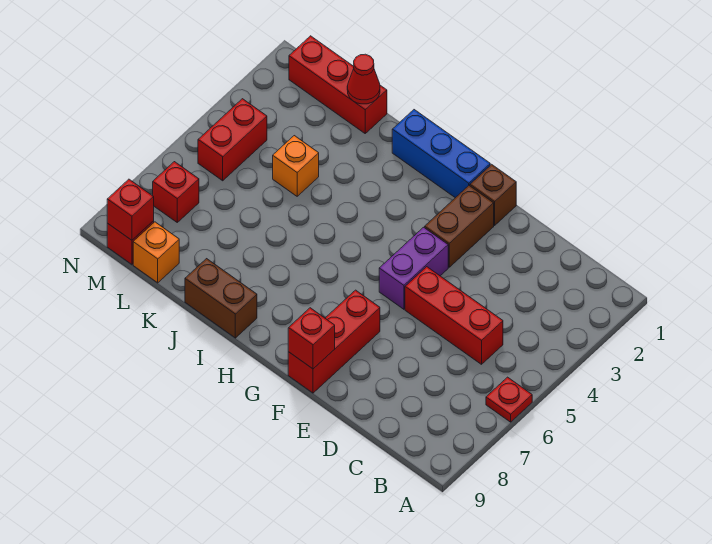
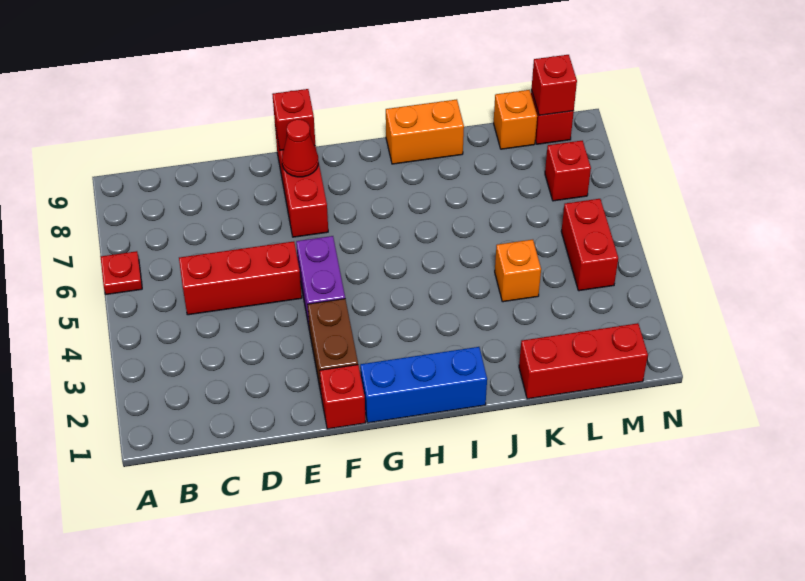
brown brick F1 level 1 -> red brick F1 level 1
brown brick I9:J9 level 1 -> orange brick I9:J9 level 1
red cone K1 level 2 -> red cone F8 level 2

